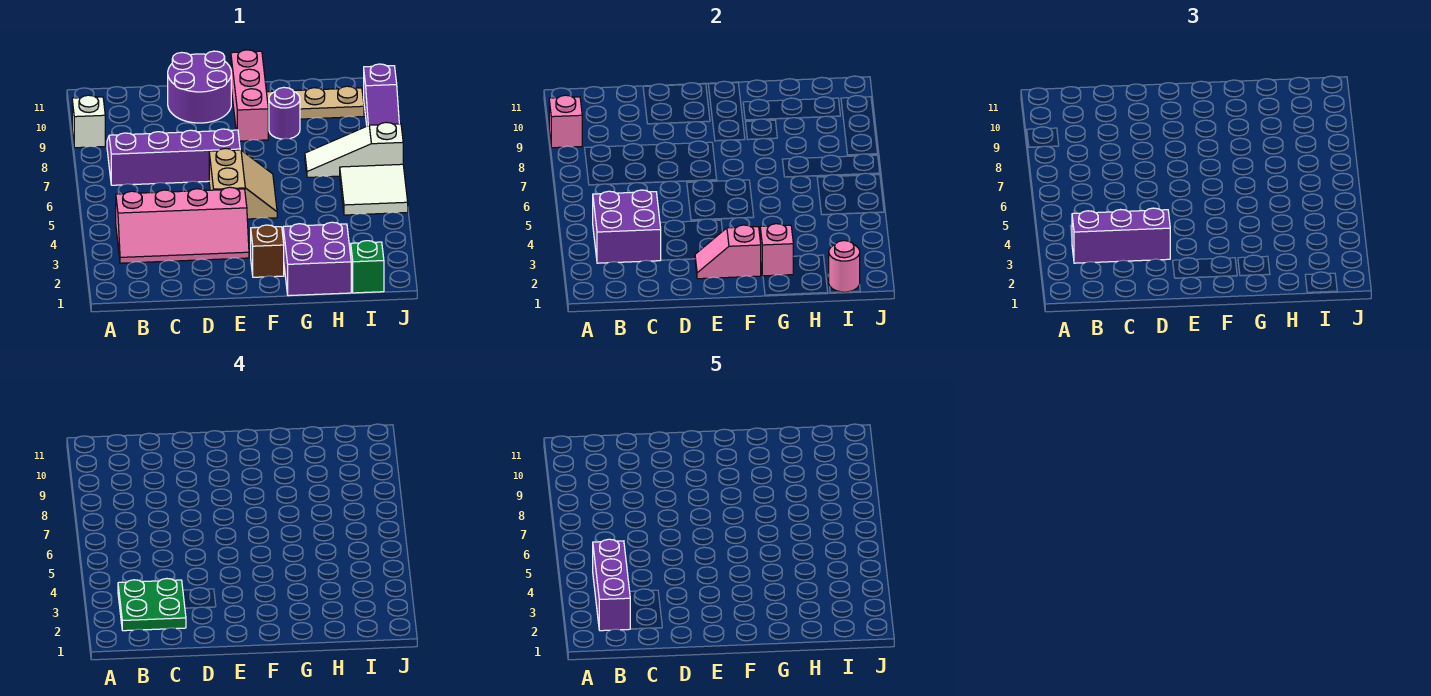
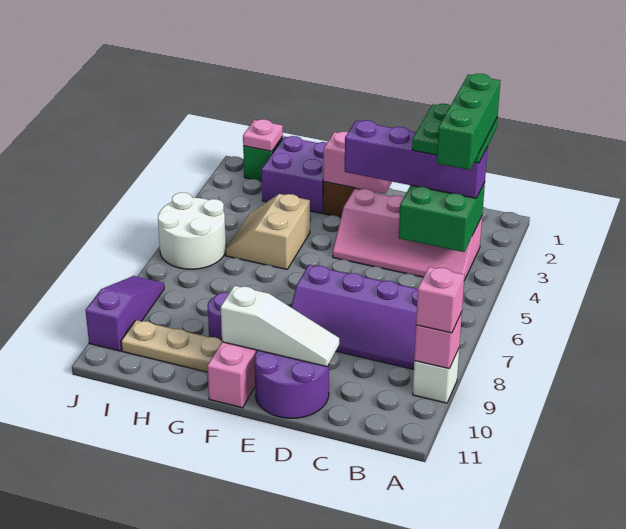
purple brick B2:B4 level 5 -> green brick B2:B4 level 5
pink slope B3:E4 level 1 top 4 -> pink slope B3:E4 level 1 top 3
purple brick B3:C4 level 2 -> green brick B3:C4 level 2
purple brick B3:D3 level 3 -> purple brick B3:E3 level 3
tan slope E5:F6 level 1 top E -> tan slope G4:H5 level 1 top G
pink brick G2 level 2 -> pink brick A9 level 3
white slope H7:J7 level 1 top J -> white slope D10:F10 level 2 top F
pink round brick I1 level 2 -> pink plate I1 level 2
white tile I5:J6 level 1 -> white round brick I5:J6 level 1

